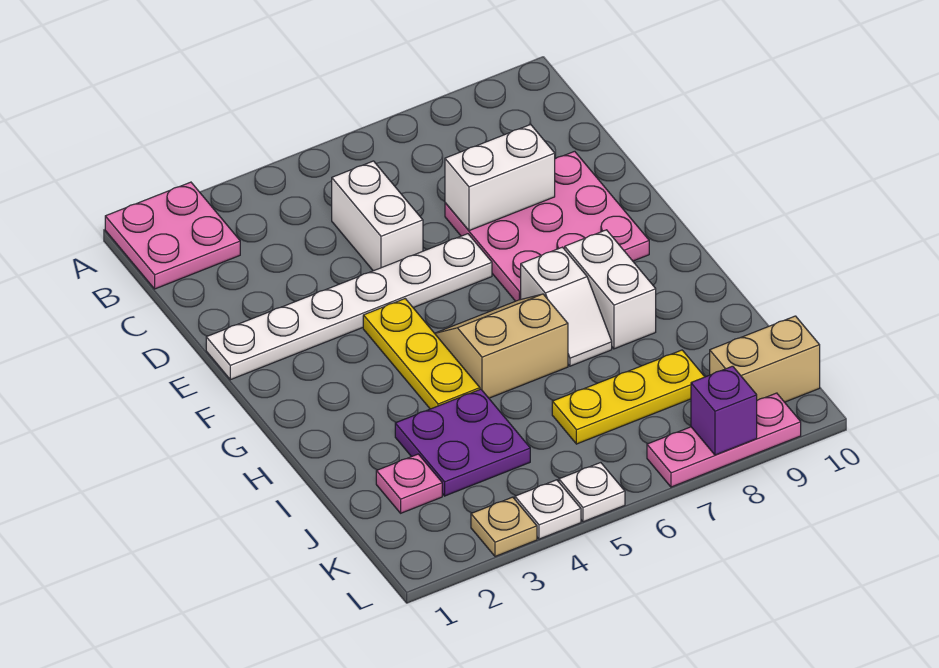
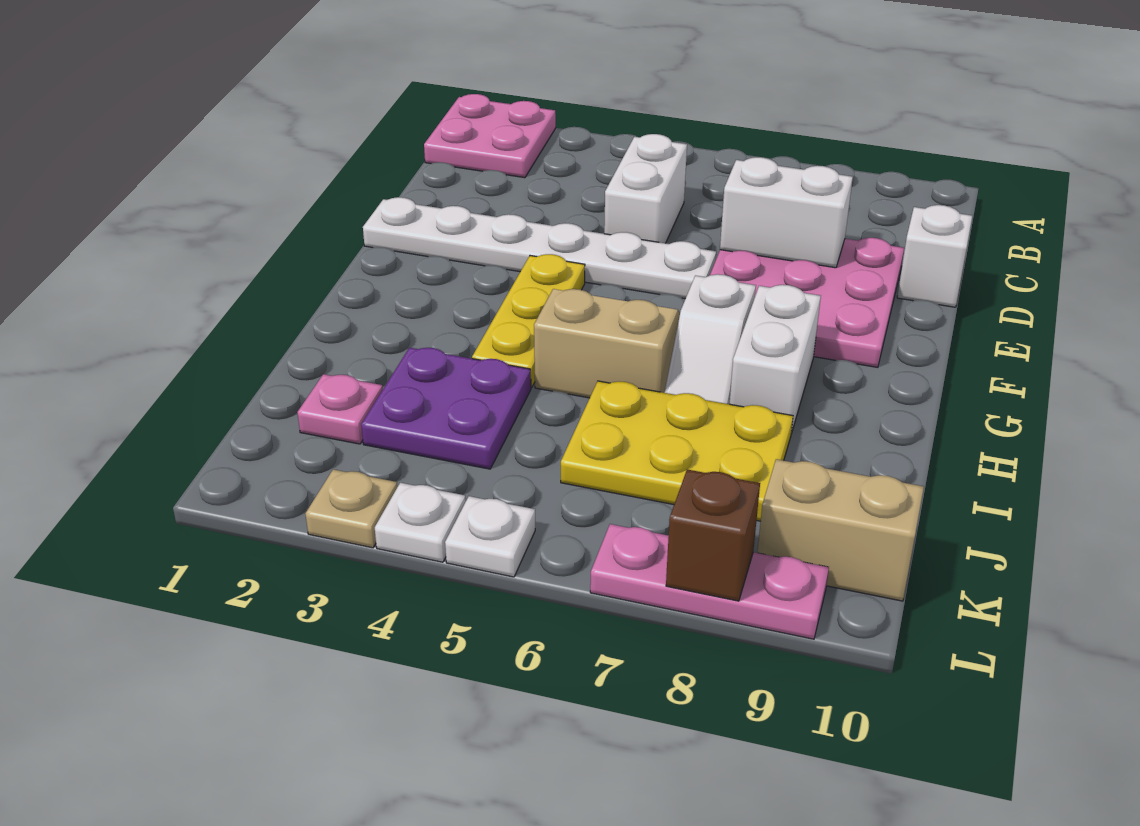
none -> white brick D10 level 1
yellow plate J6:J8 level 1 -> yellow plate I6:J8 level 1
purple brick L8 level 2 -> brown brick L8 level 2

